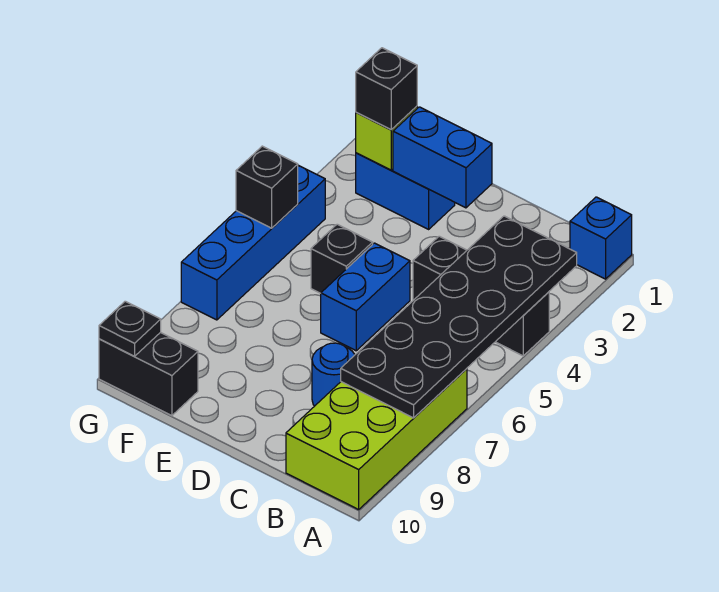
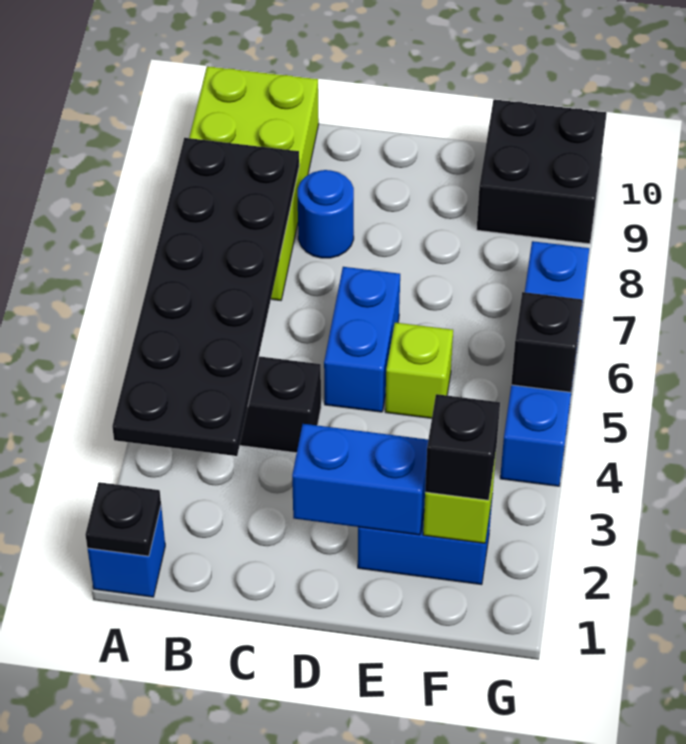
black brick E5 level 1 -> lime brick E5 level 1
black brick F10:G10 level 1 -> black brick F9:G10 level 1
black plate G10 level 2 -> black plate A1 level 2

